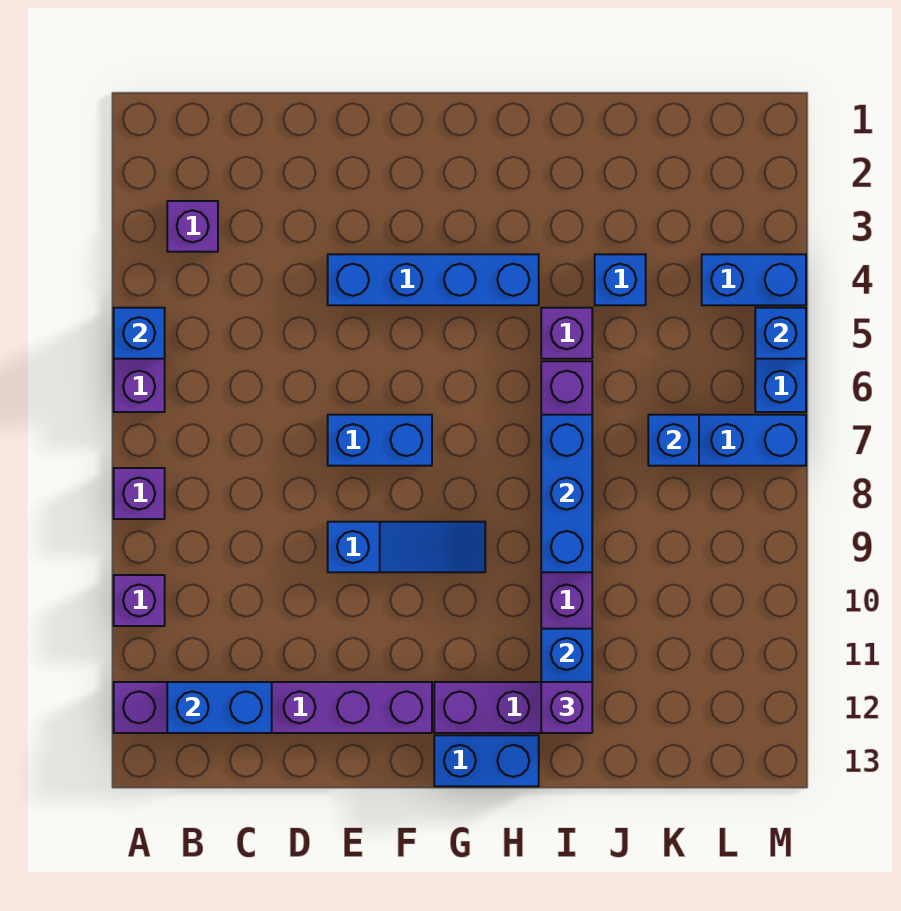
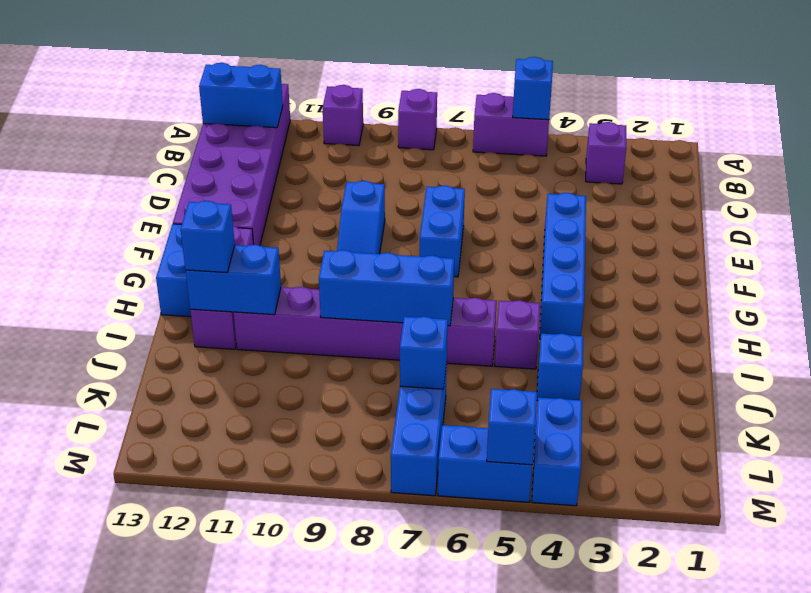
purple brick A12:F12 level 1 -> purple brick A12:F13 level 1
blue brick B12:C12 level 2 -> blue brick B12:B13 level 2
purple brick I12 level 3 -> blue brick I12 level 3

